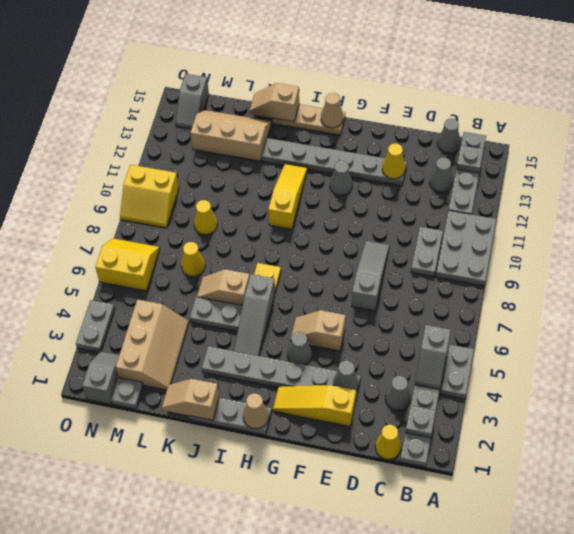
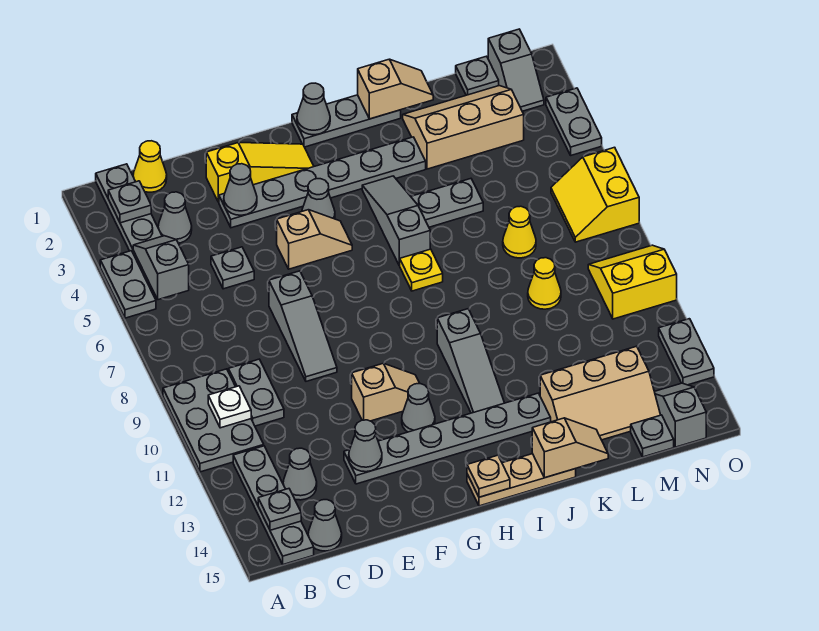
none -> white plate B10 level 2
none -> grey plate D5 level 1
yellow cone E13 level 2 -> grey cone E13 level 2
tan cone H1 level 2 -> grey cone H1 level 2
tan cone H15 level 2 -> tan plate H15 level 2
yellow slope I10:I12 level 1 top 10 -> grey slope I10:I12 level 1 top 10
tan slope J6:K6 level 1 top J -> tan slope F11:G11 level 1 top F
tan slope L2:M4 level 1 top M -> tan slope K2:M3 level 1 top 3
none -> grey plate M15 level 1
yellow slope N6:O7 level 1 top 6 -> yellow slope N6:O7 level 1 top O
none -> grey plate O12:O13 level 1

